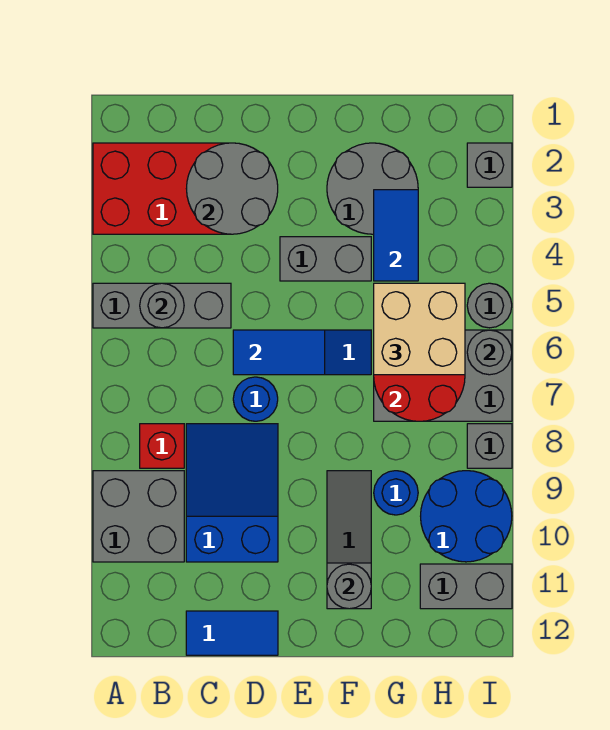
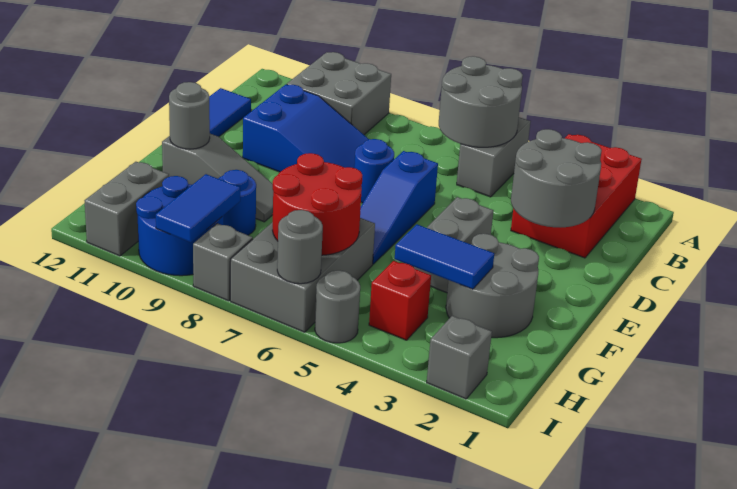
grey brick A5:C5 level 1 -> grey brick A5:B5 level 1
grey round brick B5 level 2 -> grey round brick A5:B6 level 2
red brick B8 level 1 -> red brick H4 level 1
blue tile D6:E6 level 2 -> blue tile H9:I9 level 2
tan brick G5:H6 level 3 -> none

